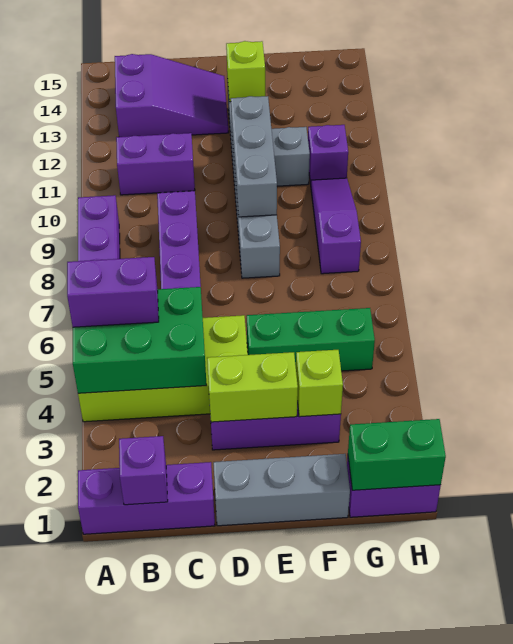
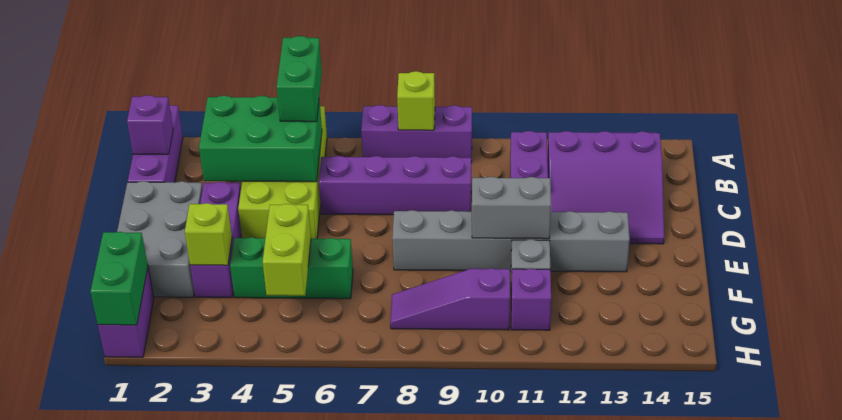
green brick A4:C5 level 2 -> green brick B3:C5 level 2
purple brick A5:B5 level 3 -> green brick A5:B5 level 3
purple slope B13:D14 level 1 top B -> purple slope B12:D14 level 1 top B
grey brick D1:F1 level 1 -> grey brick D1:F2 level 1
lime brick D3:E3 level 2 -> lime brick F5:G5 level 2
green brick E5:G5 level 1 -> green brick F4:F6 level 1
grey brick E9:E11 level 2 -> grey brick E10:E11 level 2
lime brick E13 level 2 -> lime brick A8 level 2
purple slope G8:G10 level 1 top 8 -> purple slope G8:G10 level 1 top 10

